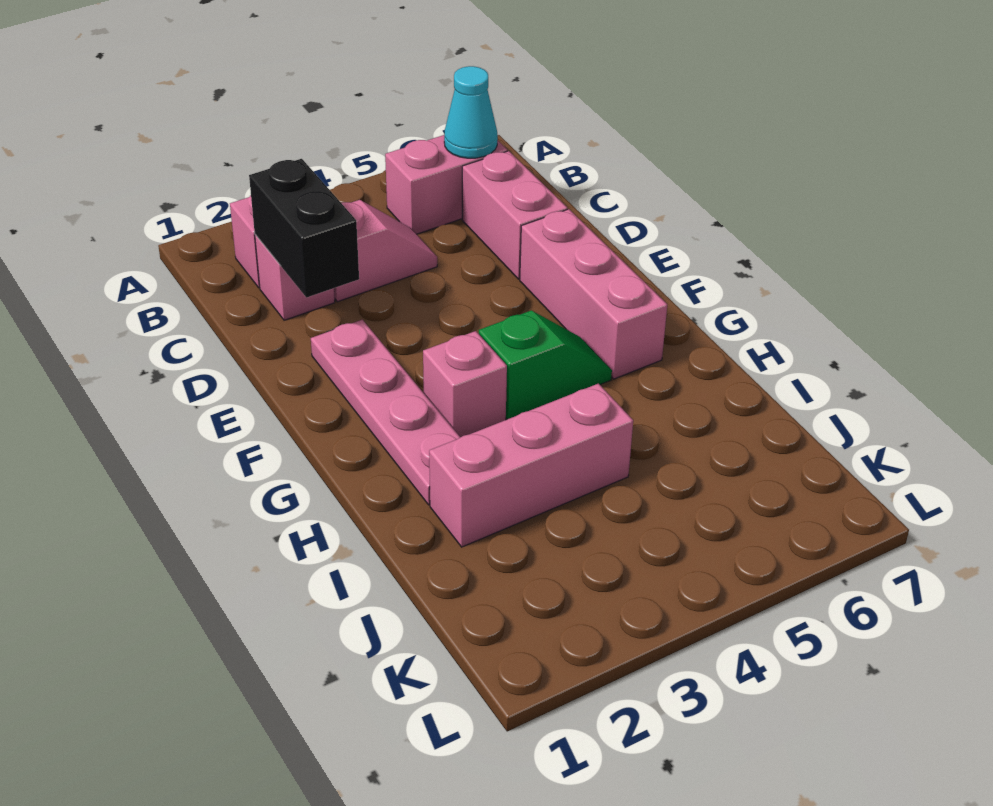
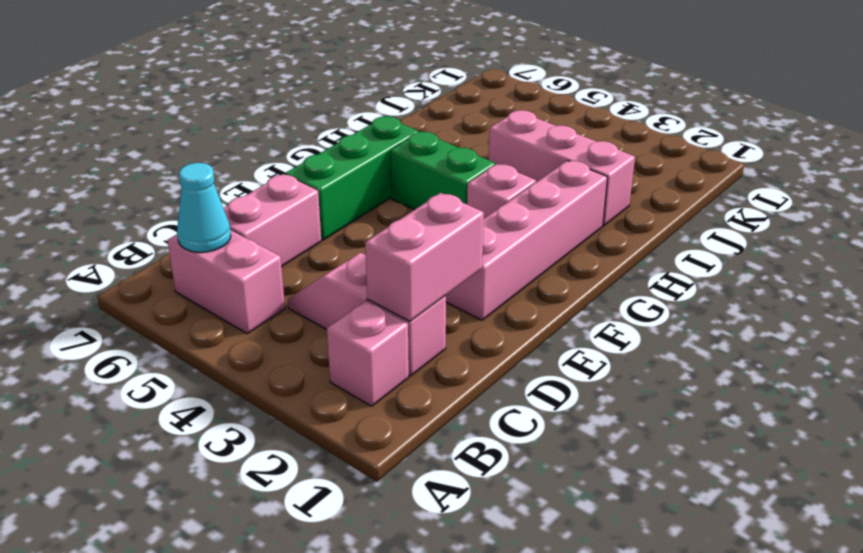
black brick C2:D2 level 2 -> pink brick C2:D2 level 2
pink plate E2:H2 level 1 -> pink brick E2:H2 level 1
pink brick E6:G6 level 1 -> green brick E6:G6 level 1
green slope G4:G5 level 1 top 4 -> green brick G4:G5 level 1

